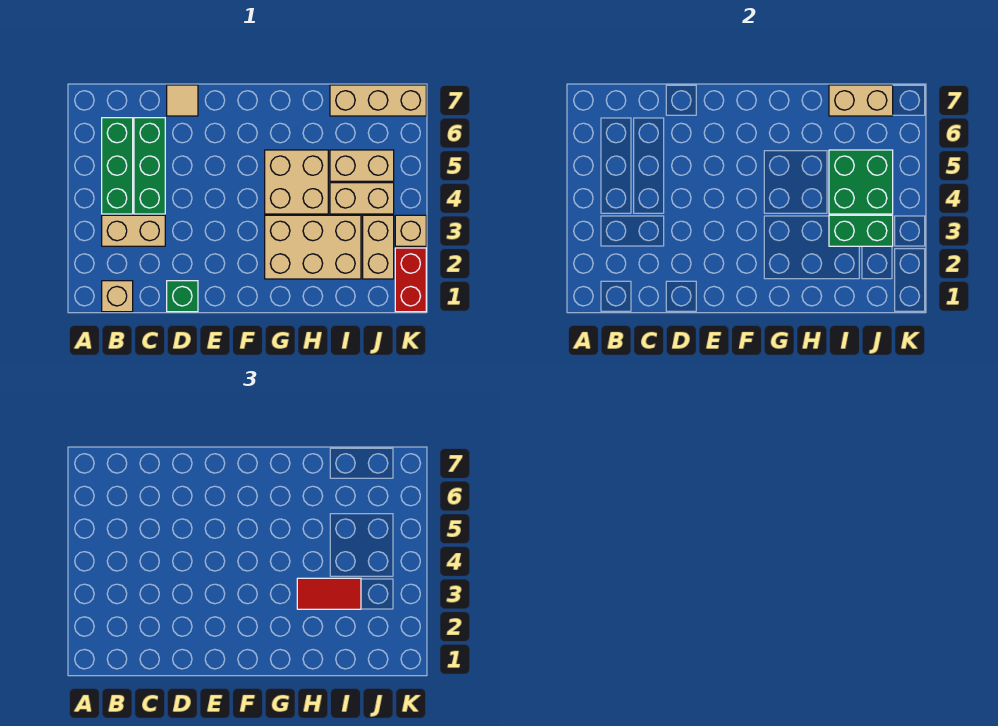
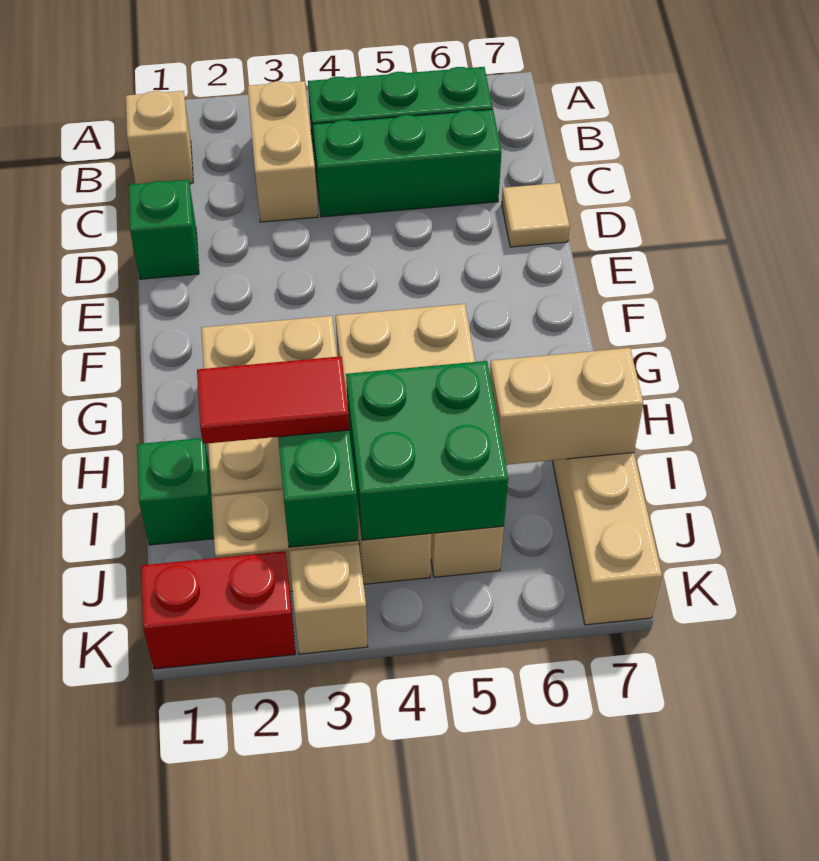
red tile H3:I3 level 3 -> red tile I2:I3 level 3
none -> green brick I1 level 1
tan brick I7:J7 level 2 -> tan brick I6:I7 level 2

